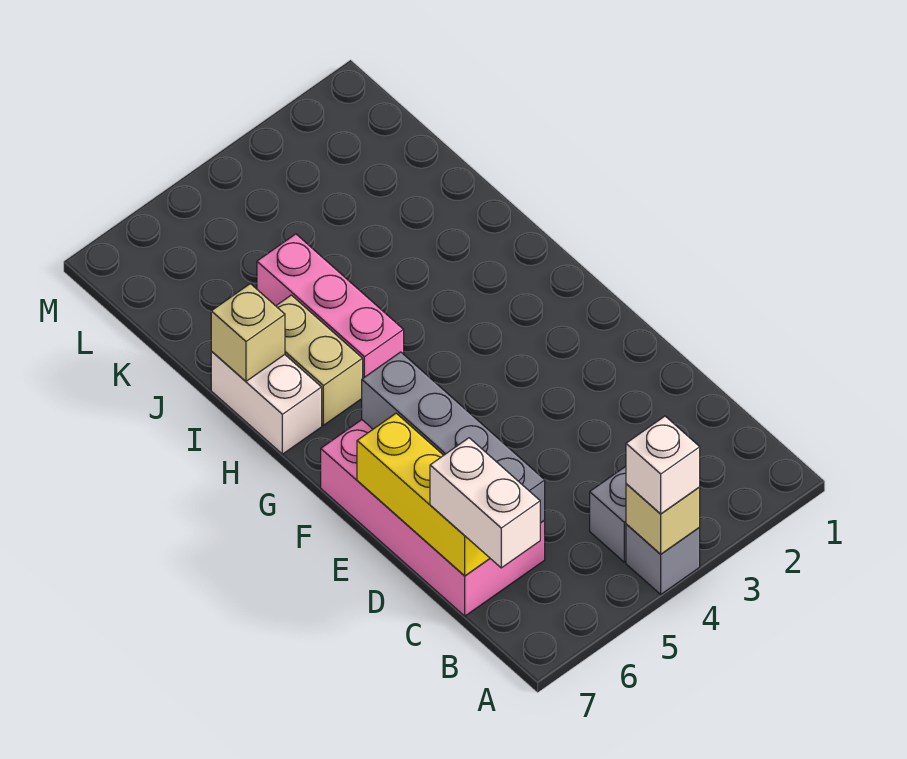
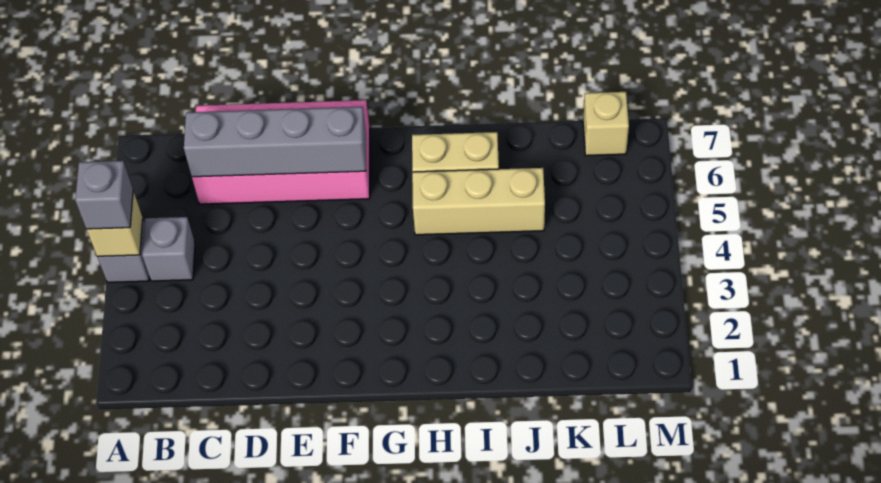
white brick A4 level 3 -> grey brick A4 level 3
white brick B7:C7 level 3 -> none
yellow brick C7:E7 level 2 -> none
pink brick H5:J5 level 1 -> tan brick H5:J5 level 1
white brick H7:I7 level 1 -> none
tan brick I7 level 2 -> tan brick L7 level 1

